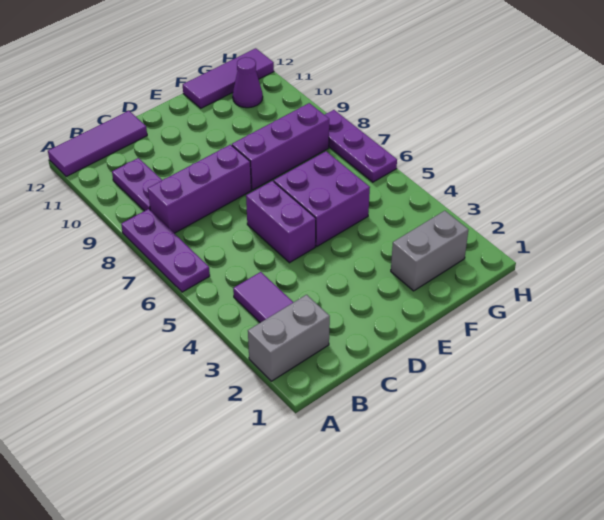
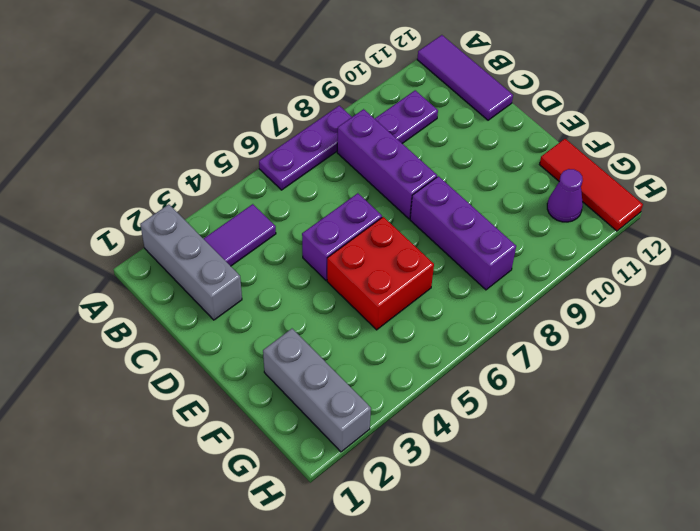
grey brick A2:B2 level 1 -> grey brick A2:C2 level 1
purple brick E5:F6 level 1 -> red brick E5:F6 level 1
grey brick F2:G2 level 1 -> grey brick F2:H2 level 1
purple tile F12:H12 level 1 -> red tile F12:H12 level 1
purple plate H6:H8 level 1 -> none

